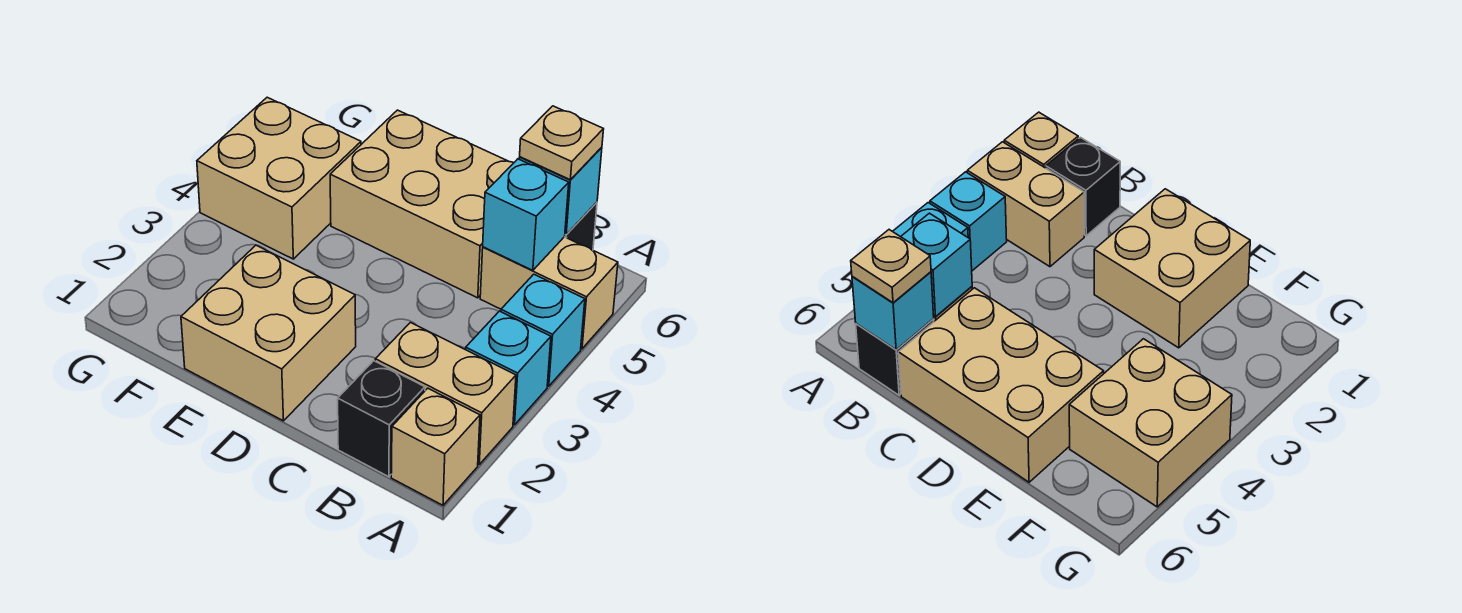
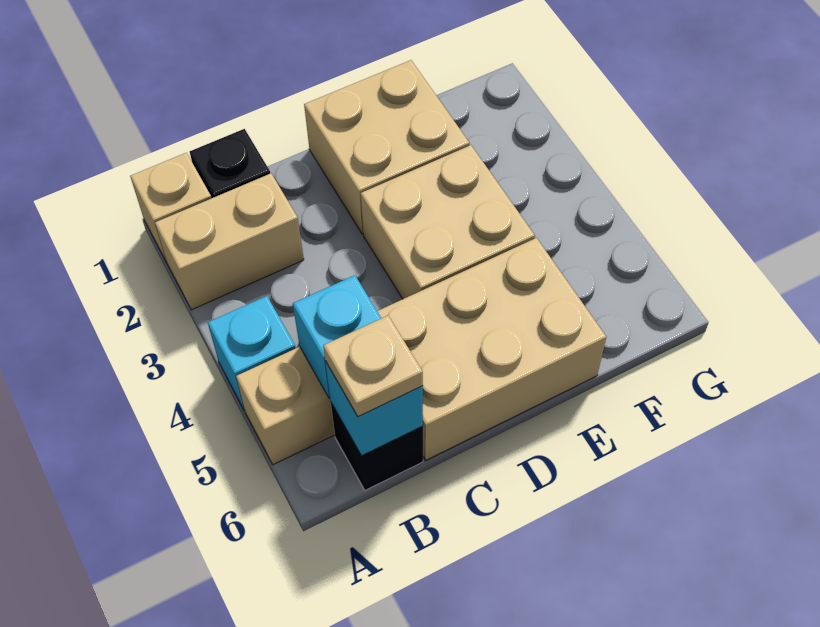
cyan brick A3 level 1 -> none
tan brick F4:G5 level 1 -> tan brick D3:E4 level 1

